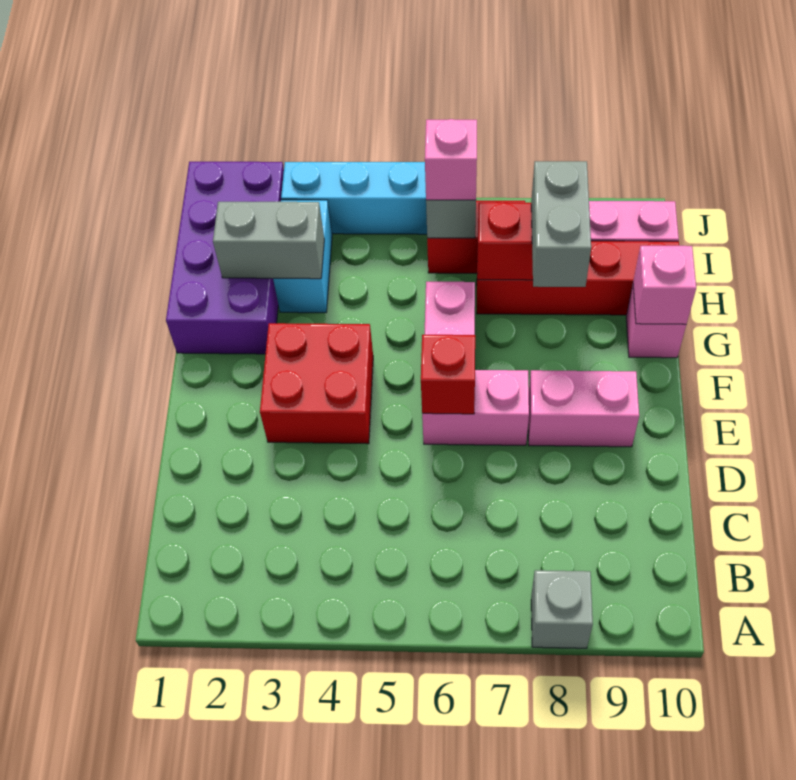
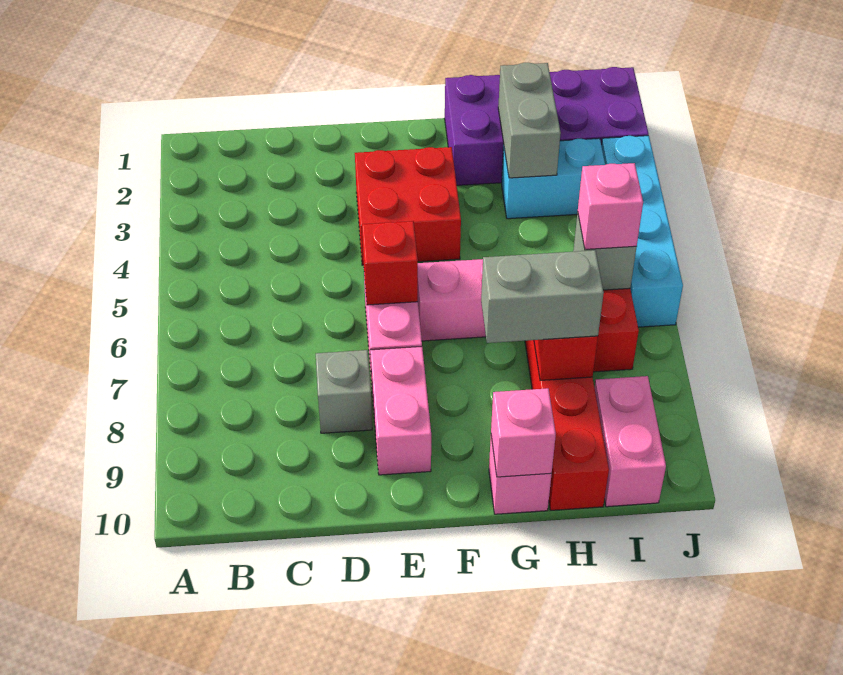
grey brick A8 level 1 -> grey brick D8 level 1

